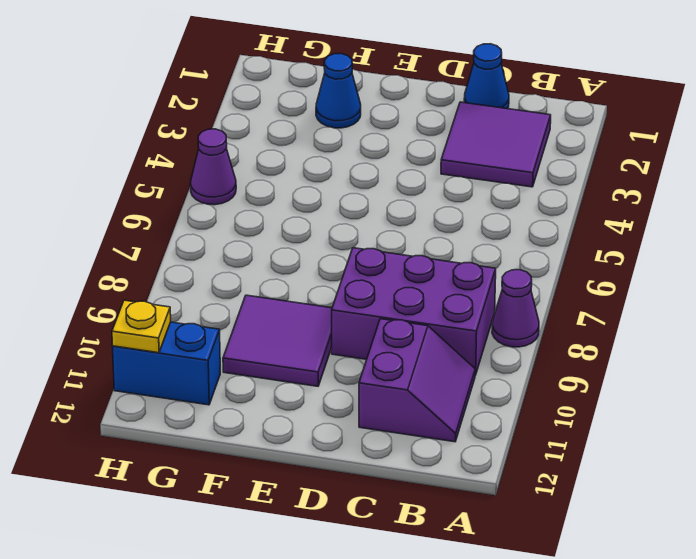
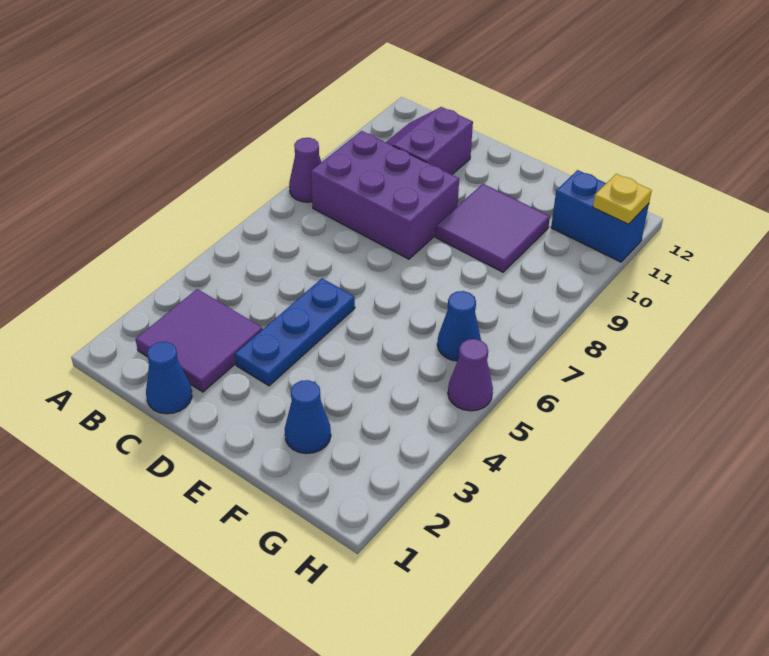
none -> blue plate D3:D5 level 1
none -> blue cone G6 level 1

